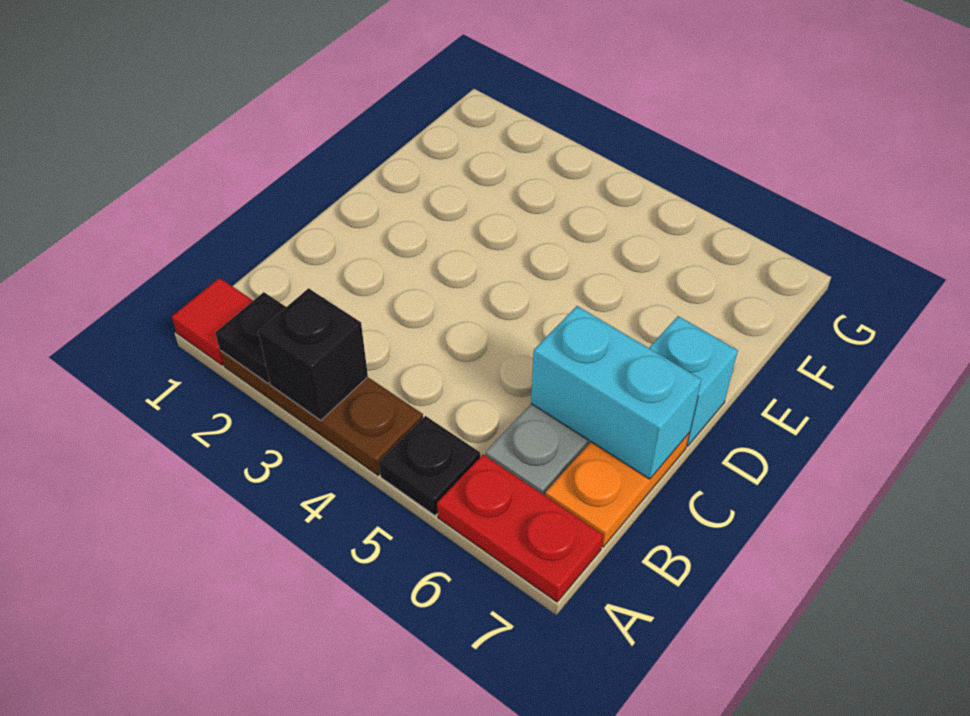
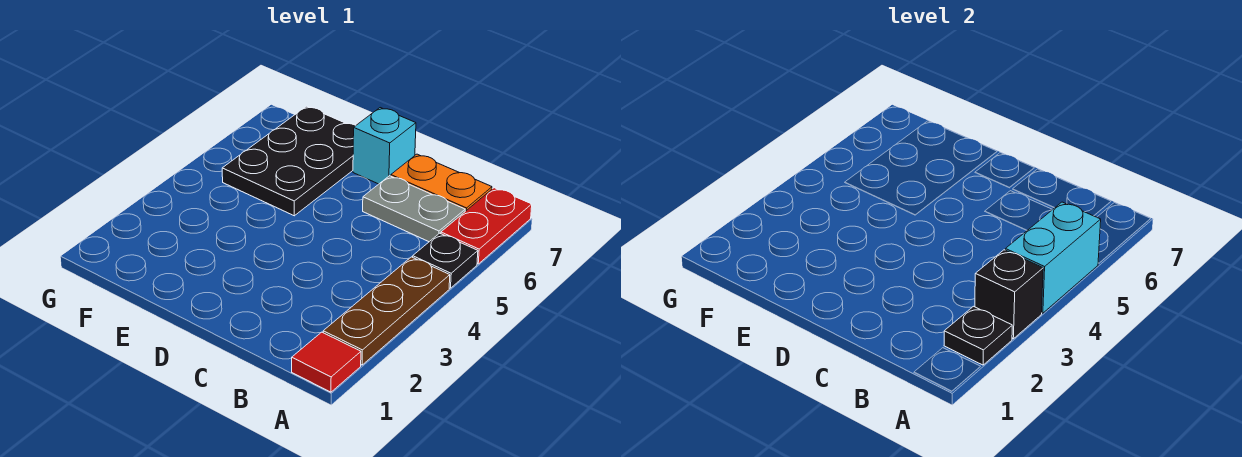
cyan brick C6:C7 level 2 -> cyan brick A4:A5 level 2
none -> black plate E5:F7 level 1

